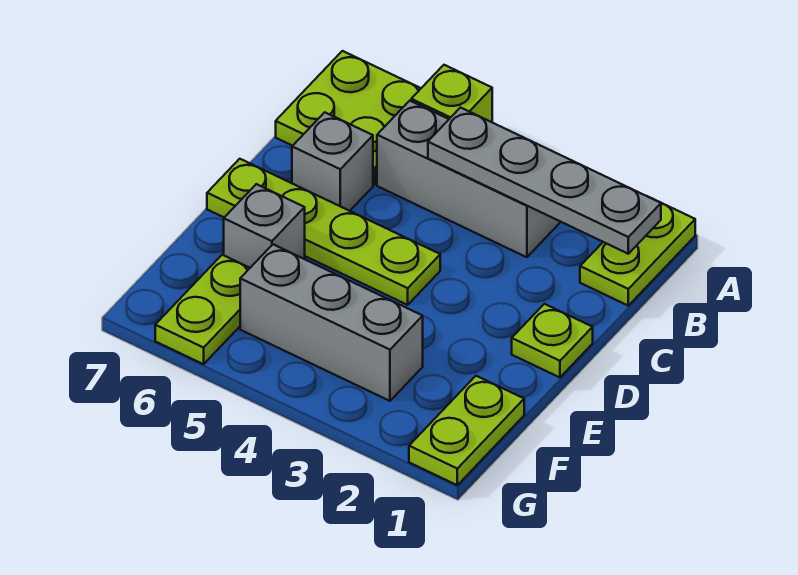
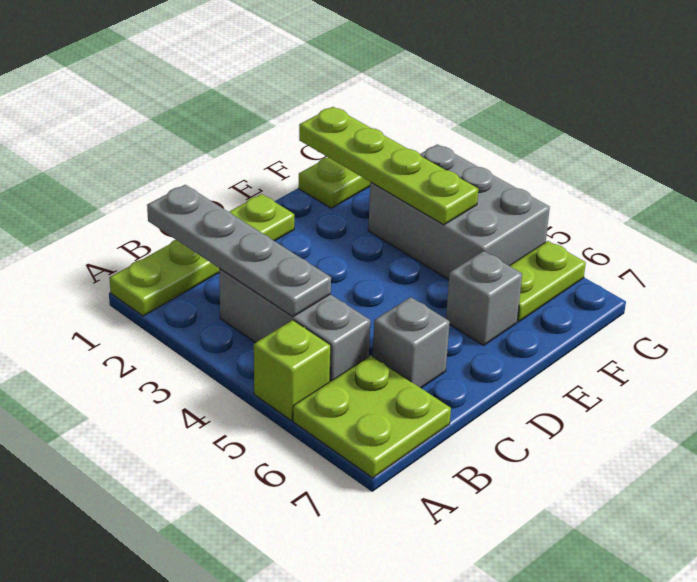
lime plate D4:D7 level 1 -> lime plate F1:F4 level 2
grey brick F3:F5 level 1 -> grey brick F3:G5 level 1

